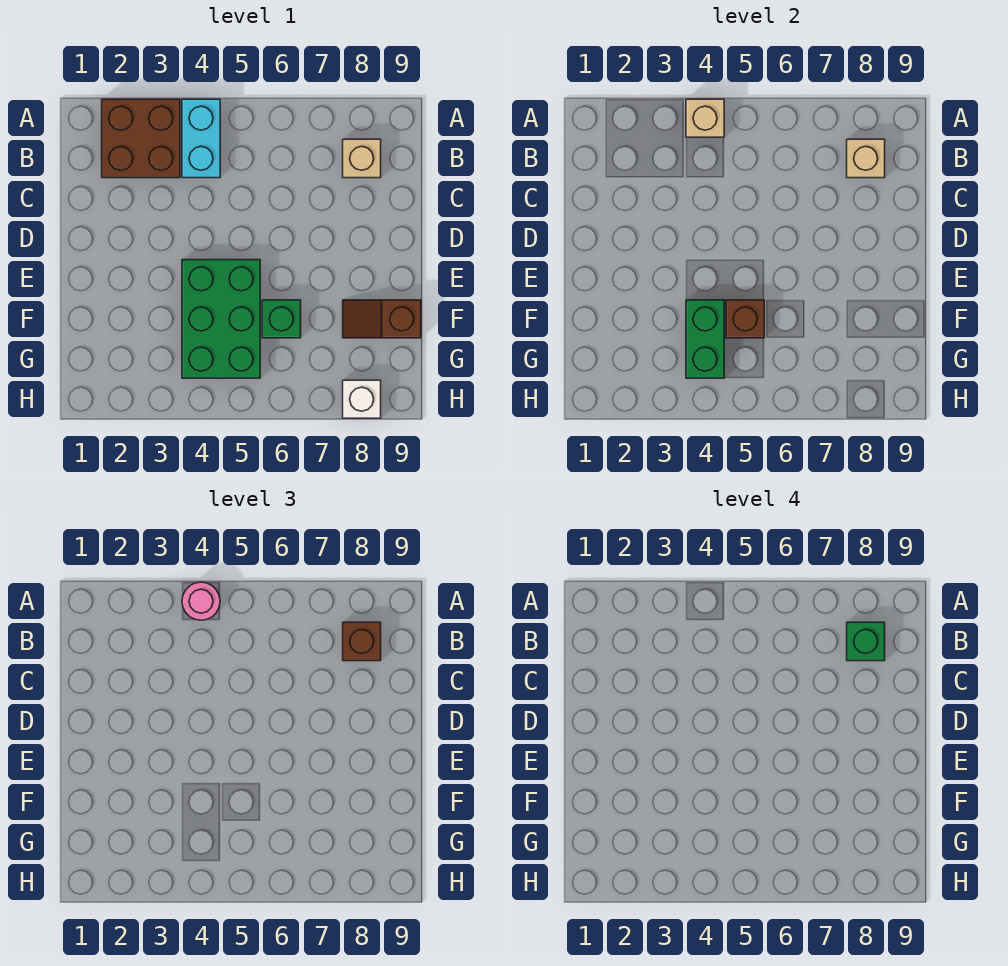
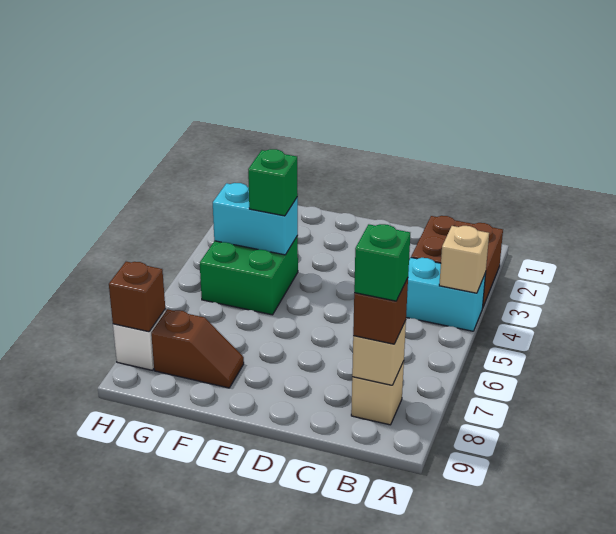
pink round brick A4 level 3 -> none
green brick E4:G5 level 1 -> green brick F4:G5 level 1
green brick F4:G4 level 2 -> cyan brick F4:G4 level 2
brown brick F5 level 2 -> brown brick H8 level 2
green brick F6 level 1 -> green brick F4 level 3
brown slope F8:F9 level 1 top 9 -> brown slope F8:G8 level 1 top G

